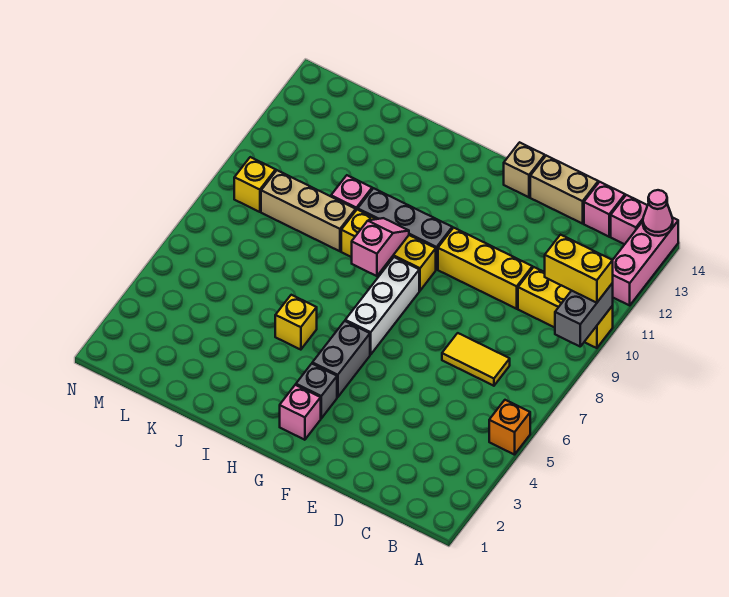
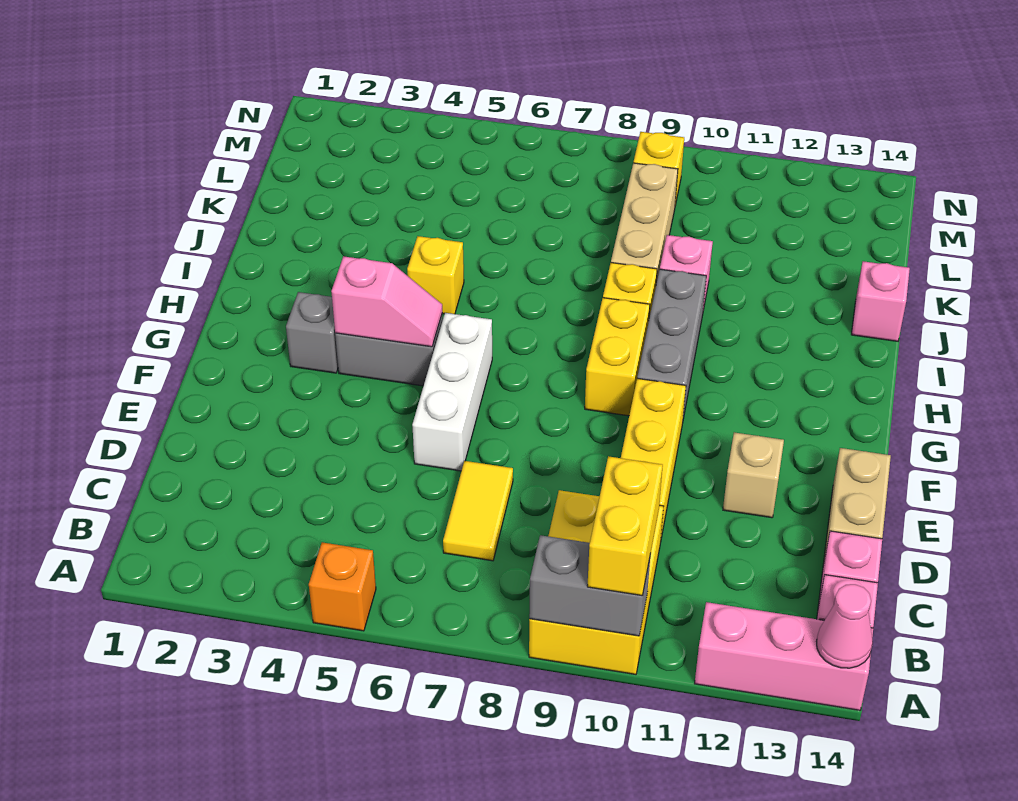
yellow brick A10:C10 level 1 -> yellow brick A9:C10 level 1
tan brick F14 level 1 -> tan brick E12 level 1
pink brick G2 level 1 -> pink brick J14 level 1
white brick G6:G8 level 1 -> white brick E6:G6 level 1
pink slope H8:H9 level 2 top 8 -> pink slope G4:G5 level 2 top 4

